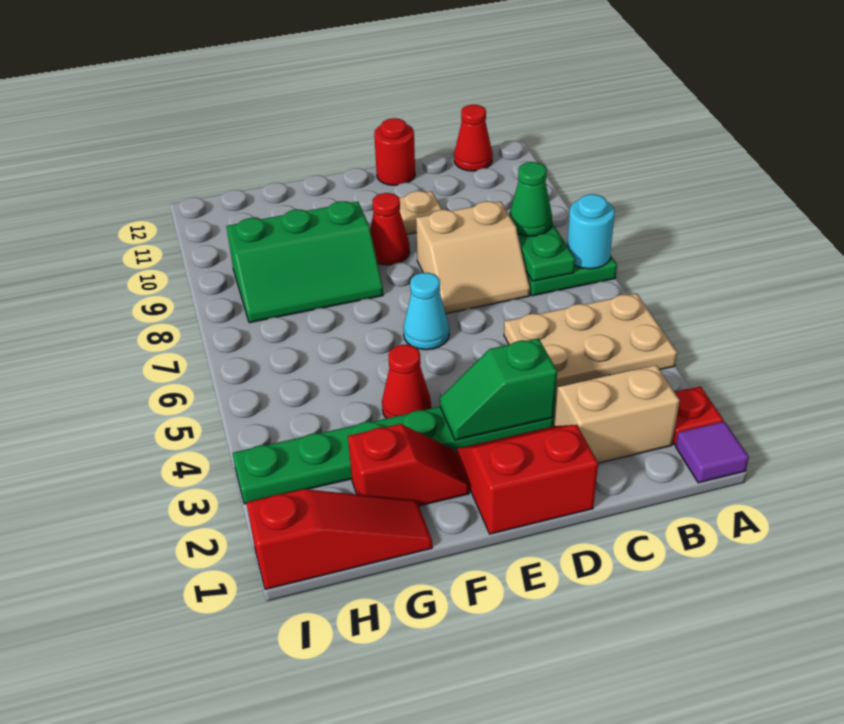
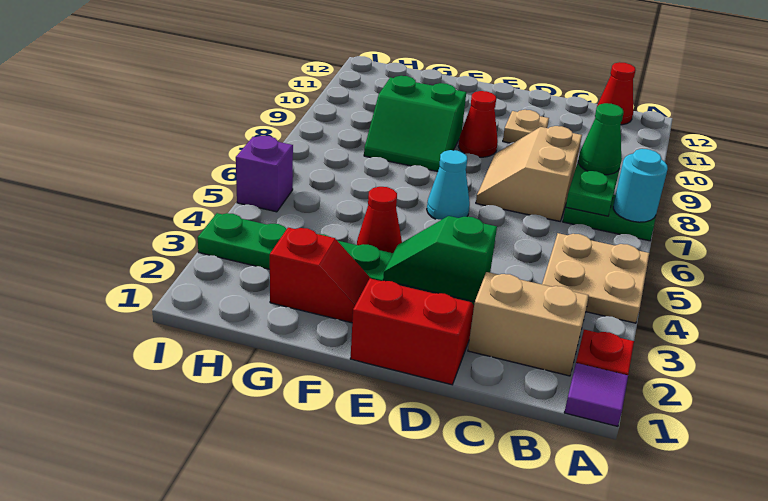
tan plate A4:C5 level 1 -> tan plate A4:B5 level 1
tan slope C7:D8 level 1 top 8 -> tan slope C7:D8 level 1 top C
red round brick D12 level 1 -> none
green slope F8:H9 level 1 top 9 -> green slope F8:G9 level 1 top 9
red slope G1:I1 level 1 top I -> none
none -> purple brick I5 level 1

